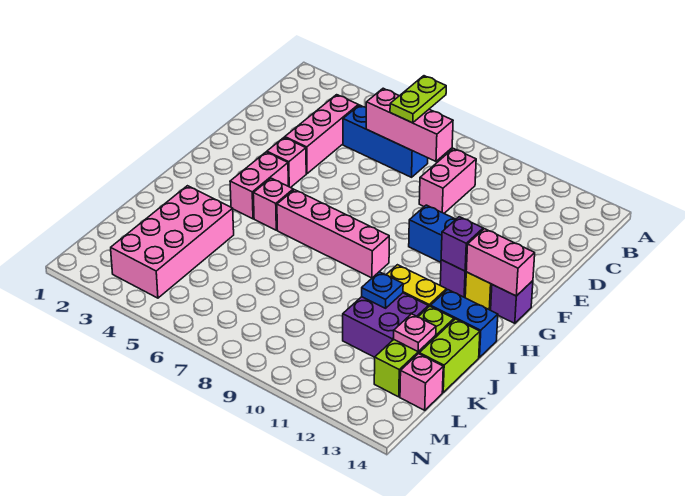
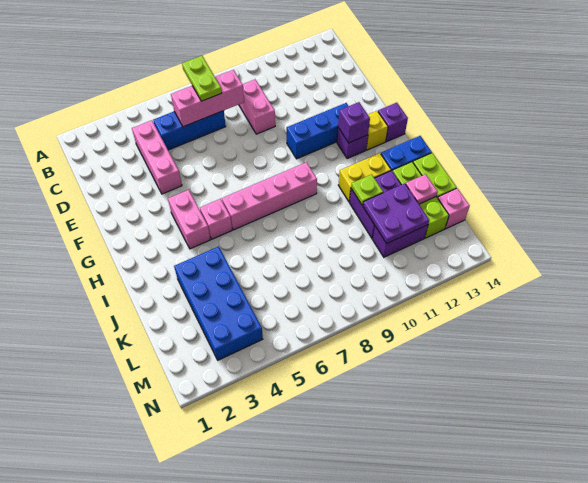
pink brick F4 level 1 -> none
pink brick G13:G14 level 2 -> none
pink brick J3:M4 level 1 -> blue brick J3:M4 level 1
blue plate J11 level 2 -> lime plate J11 level 2
none -> purple plate K11:L12 level 2
none -> purple brick L11:L12 level 1

